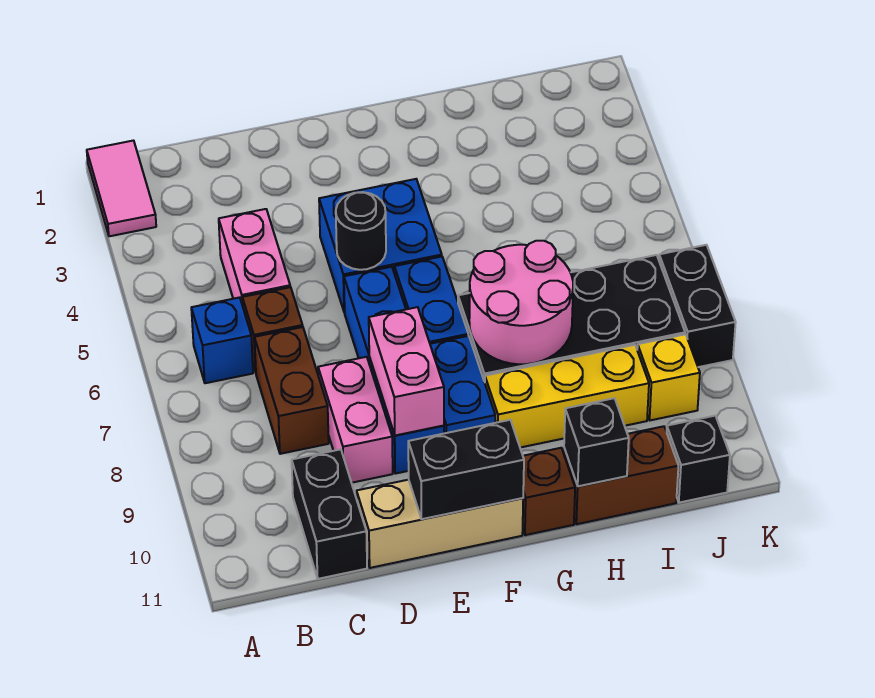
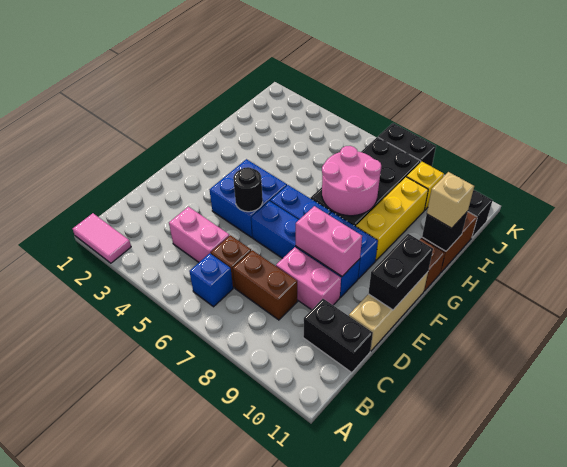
none -> tan brick H11 level 3

